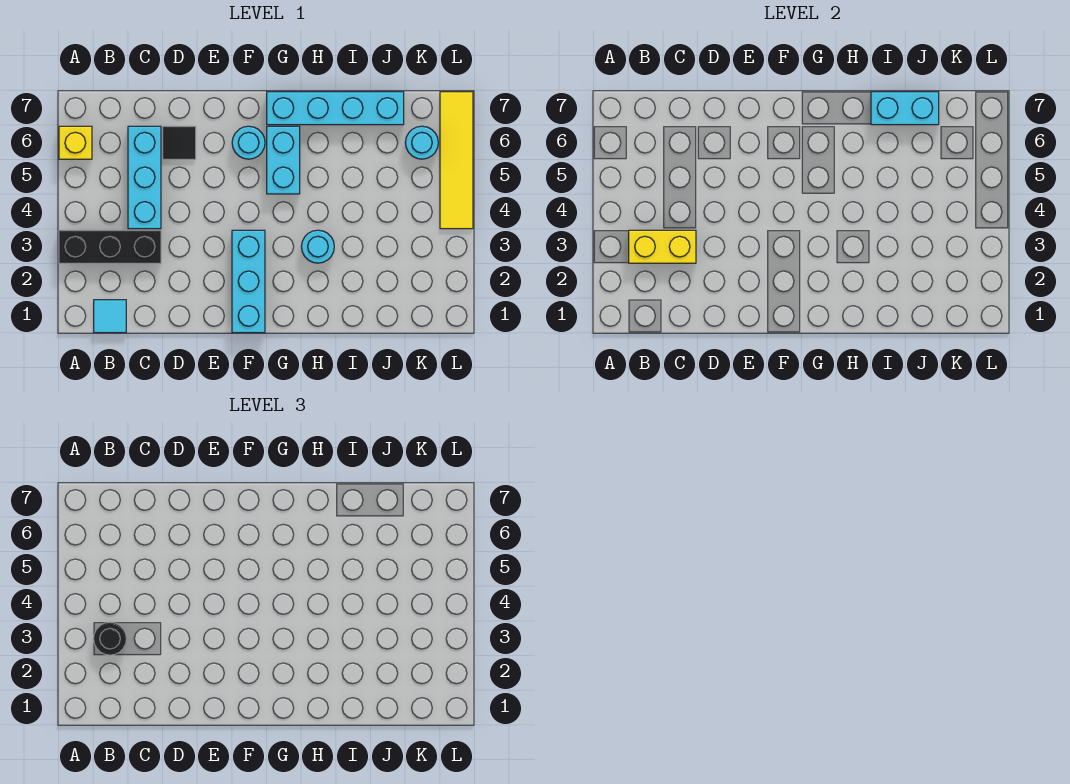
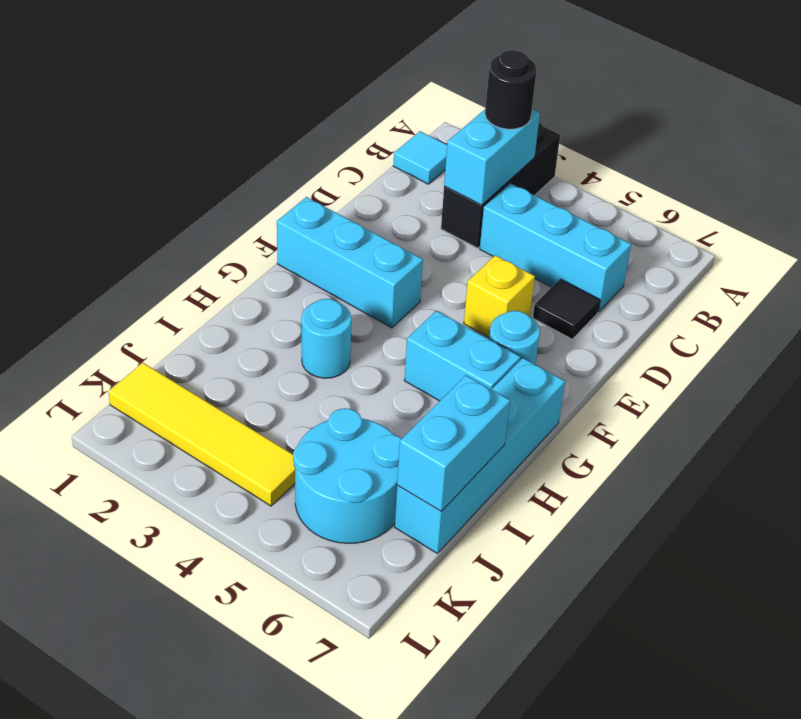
yellow brick A6 level 1 -> yellow brick E5 level 1
yellow brick B3:C3 level 2 -> cyan brick B3:C3 level 2
cyan round brick K6 level 1 -> cyan round brick J5:K6 level 1
yellow tile L4:L7 level 1 -> yellow tile K1:K4 level 1

